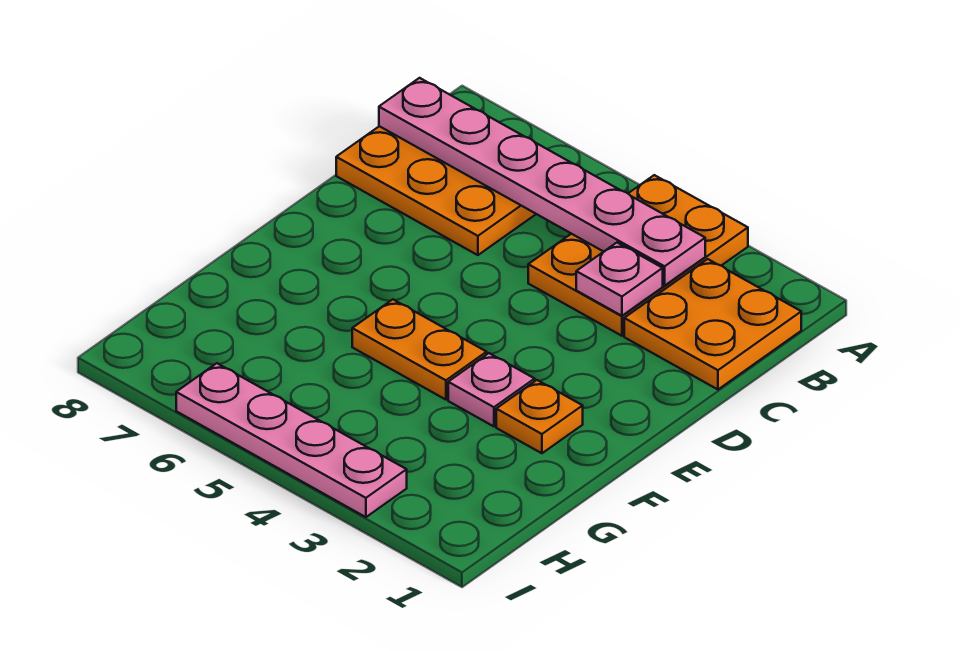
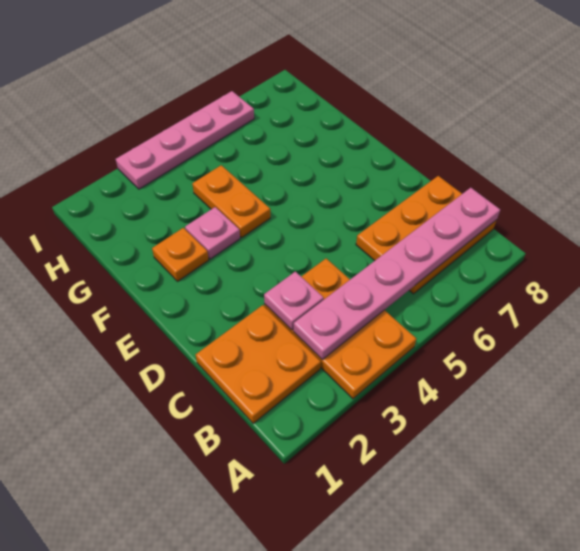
orange plate F4:F5 level 1 -> orange plate F4:G4 level 1

